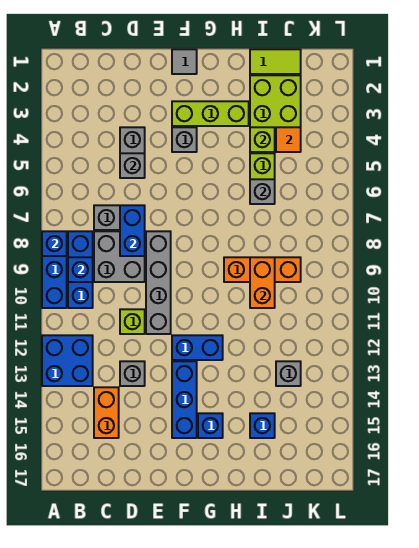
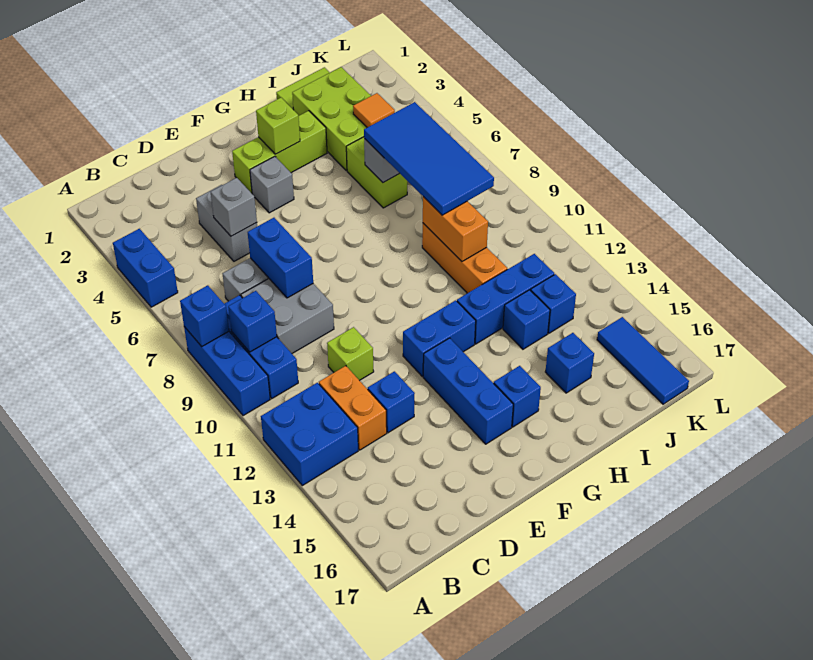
none -> blue brick A4:A5 level 1
orange brick C14:C15 level 1 -> orange brick C12:C13 level 1
grey brick D13 level 1 -> blue brick D13 level 1
grey brick E8:E11 level 1 -> none
grey tile F1 level 1 -> none
orange brick H9:J9 level 1 -> orange brick I9:I11 level 1
none -> blue brick H12:J12 level 1
lime brick I4 level 2 -> lime brick G3 level 2
none -> blue tile I6:J9 level 3
none -> blue brick I13 level 1
grey brick J13 level 1 -> blue brick J13 level 1
none -> blue tile K15:K17 level 1

